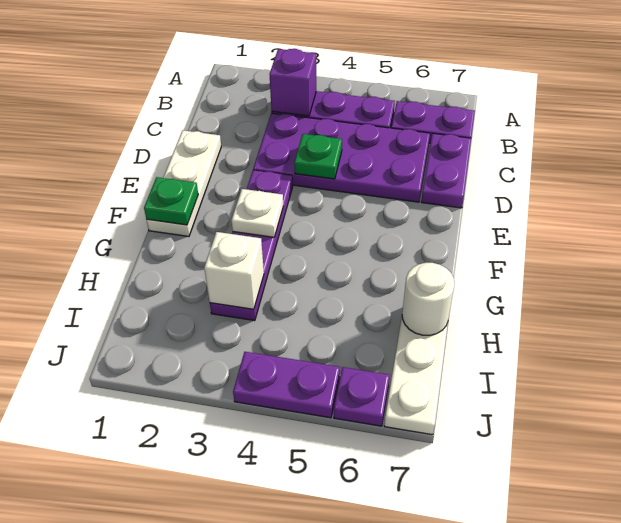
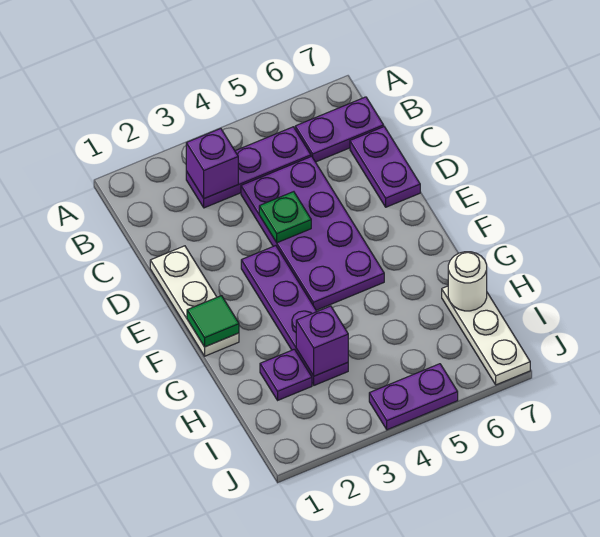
purple plate C3:D6 level 1 -> purple plate C4:F5 level 1
green plate F1 level 2 -> green tile F1 level 2
white plate F3 level 2 -> none
white brick H3 level 2 -> purple brick H3 level 2
purple plate J6 level 1 -> purple plate H2 level 1

